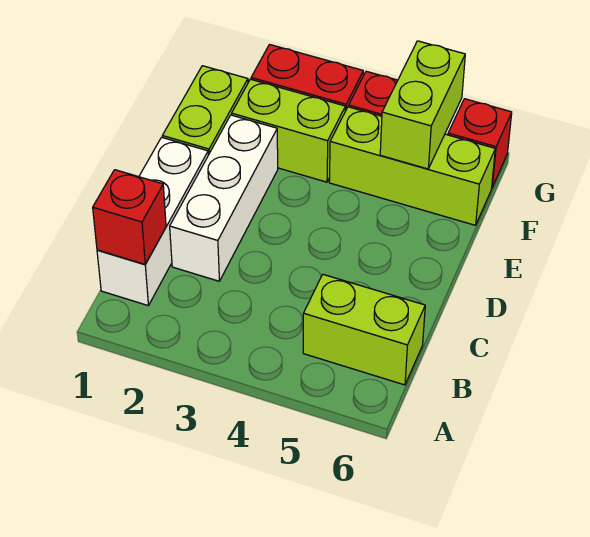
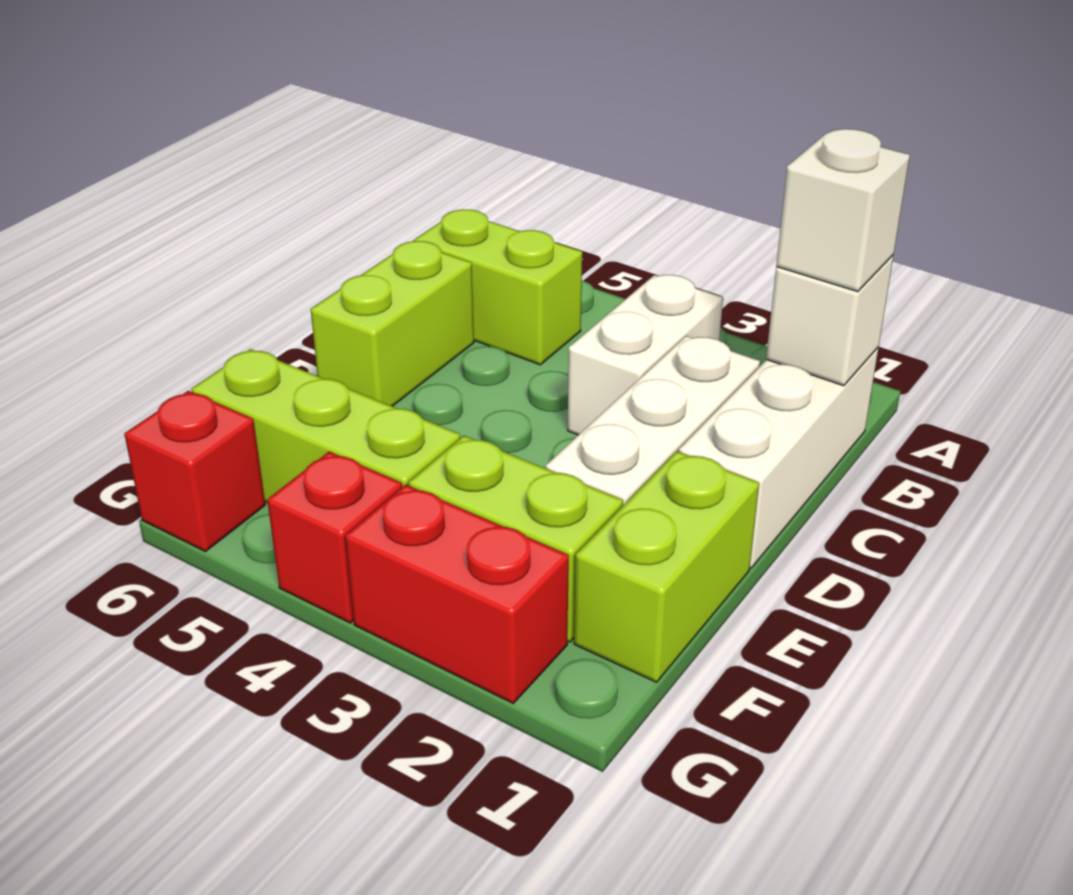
red brick B1 level 2 -> white brick B1 level 2
none -> white brick B1 level 3
none -> white brick B3:C3 level 1
lime brick F5:G5 level 2 -> lime brick C6:D6 level 1

